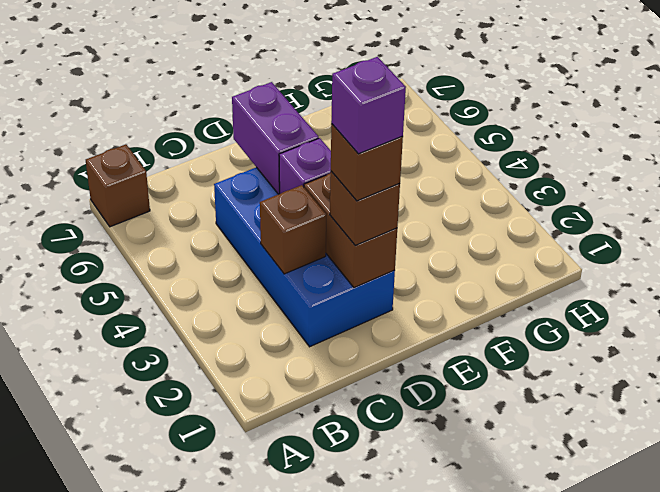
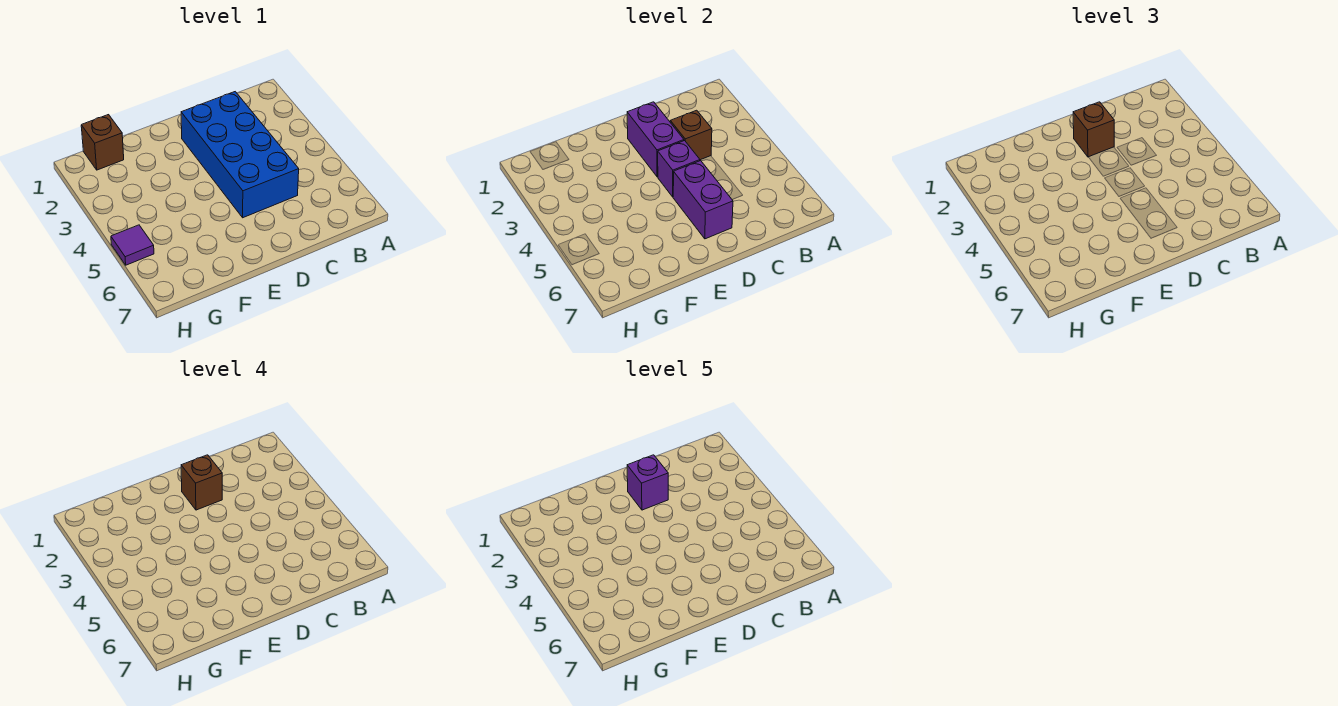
brown brick A7 level 1 -> brown brick G1 level 1
brown brick D2:D3 level 2 -> purple brick D2:D3 level 2
none -> purple tile H5 level 1

